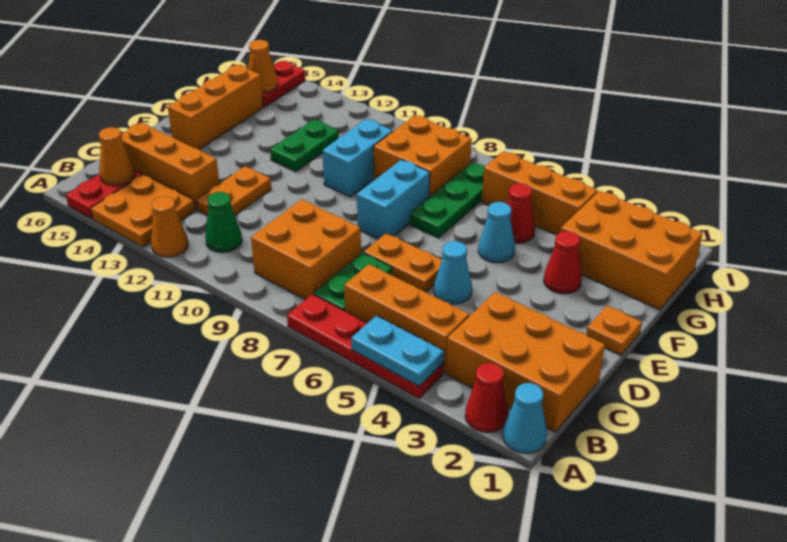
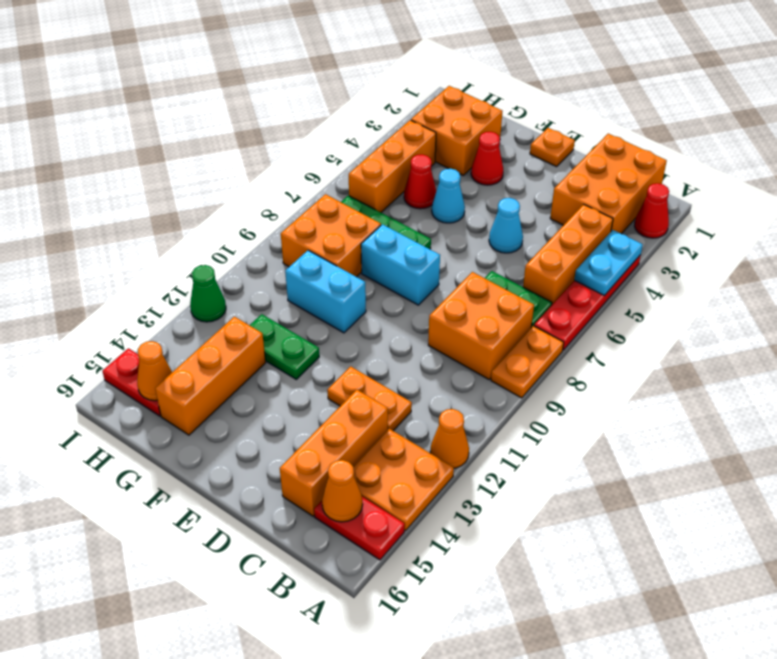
cyan cone A1 level 1 -> none
green cone B11 level 1 -> green cone I12 level 1
orange plate D6:D7 level 1 -> orange plate A8:A9 level 1
orange brick E15:G15 level 1 -> orange brick G13:G15 level 1
orange brick G1:H3 level 1 -> orange brick G2:H3 level 1

